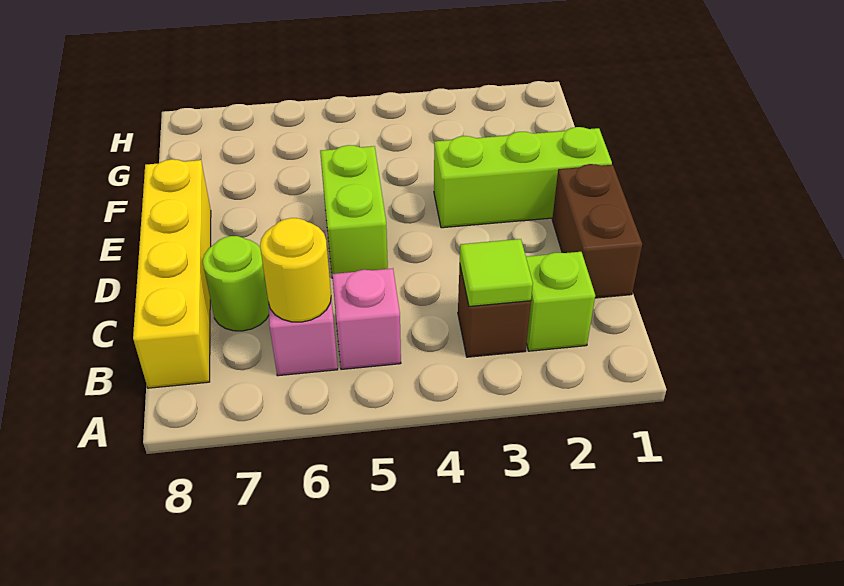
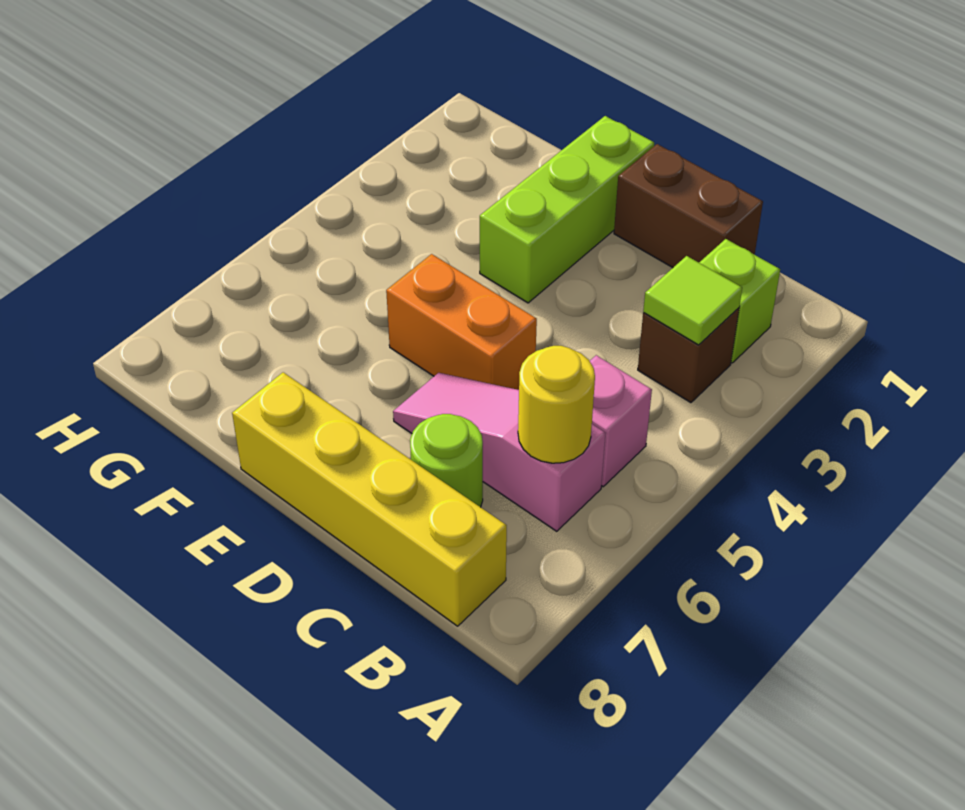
lime brick D5:E5 level 1 -> orange brick D5:E5 level 1

